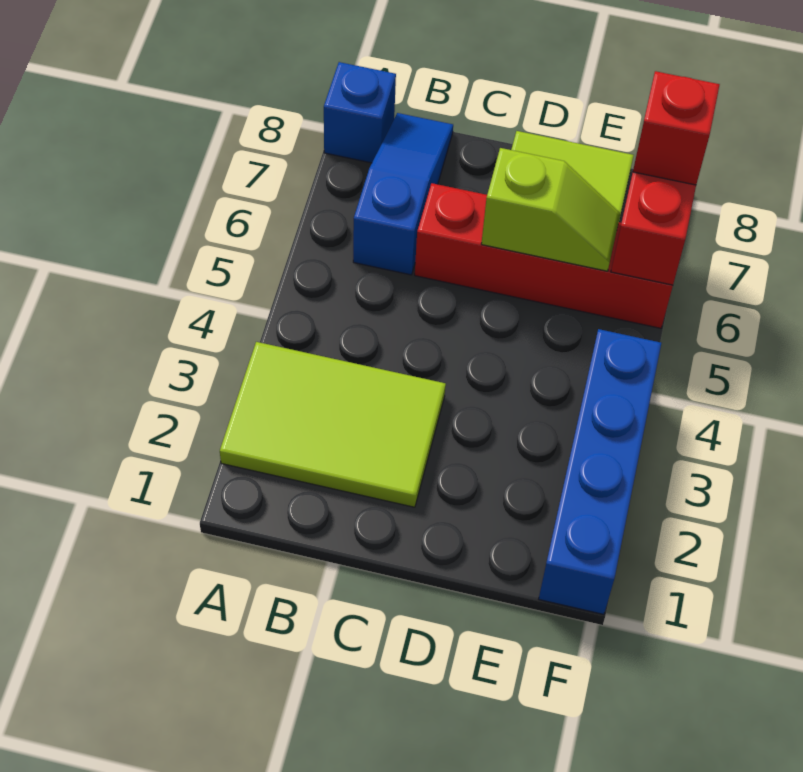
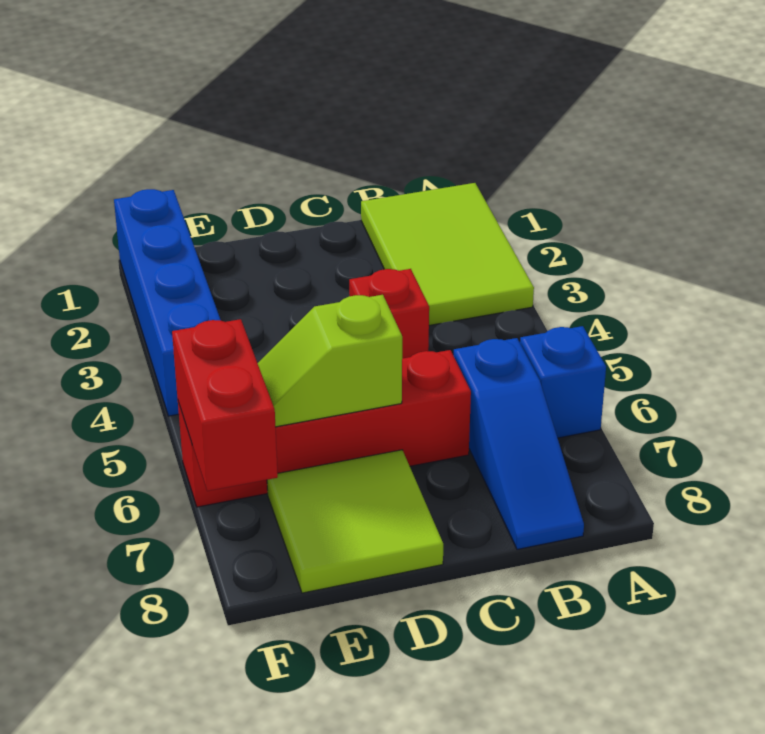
lime tile A2:C3 level 1 -> lime tile A1:B3 level 1
blue brick A8 level 1 -> blue brick A6 level 1
red brick F7 level 3 -> red brick C4 level 1

